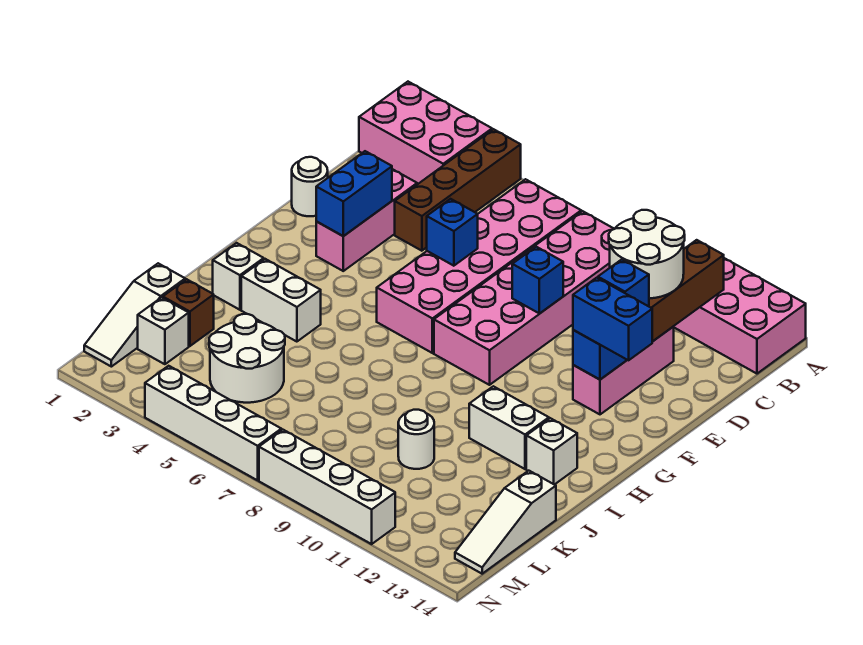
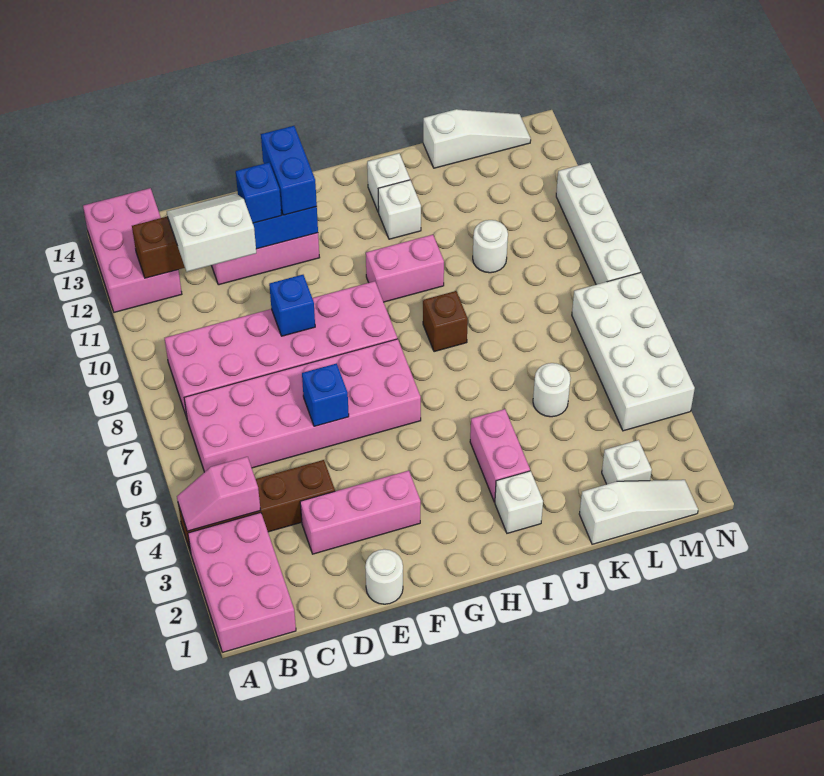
none -> pink slope A4:B4 level 2 top B
white round brick C11:D12 level 3 -> white slope C11:D12 level 3 top 11
blue brick E3:F3 level 2 -> none
none -> pink brick H10:I10 level 1
white brick I3:I4 level 1 -> pink brick I3:I4 level 1
white brick I11:I12 level 1 -> white brick I12 level 1
brown brick K2 level 1 -> brown brick I8 level 1
white round brick K4:L5 level 1 -> white round brick K5 level 1
white brick N4:N7 level 1 -> white brick M4:N7 level 1

